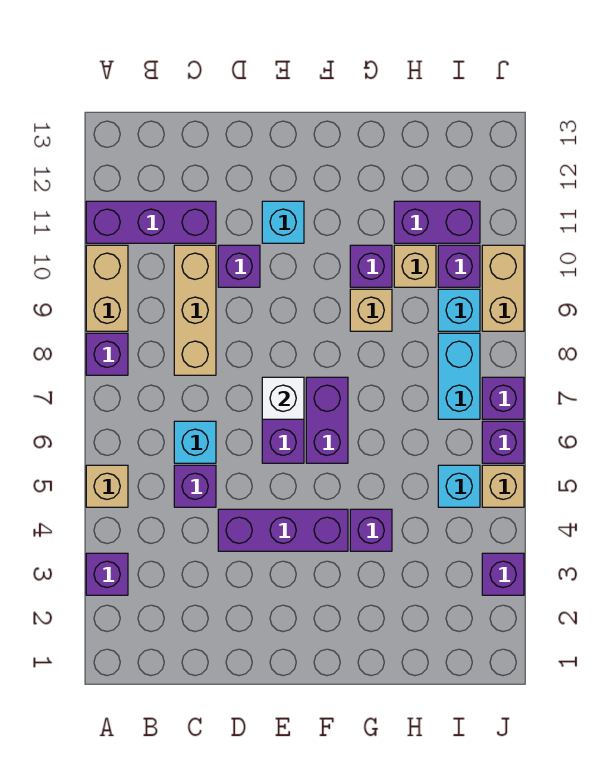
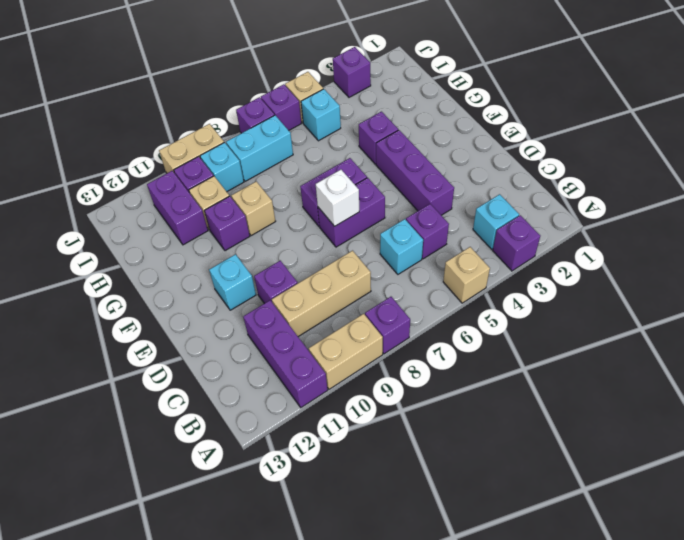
none -> cyan brick B3 level 1

